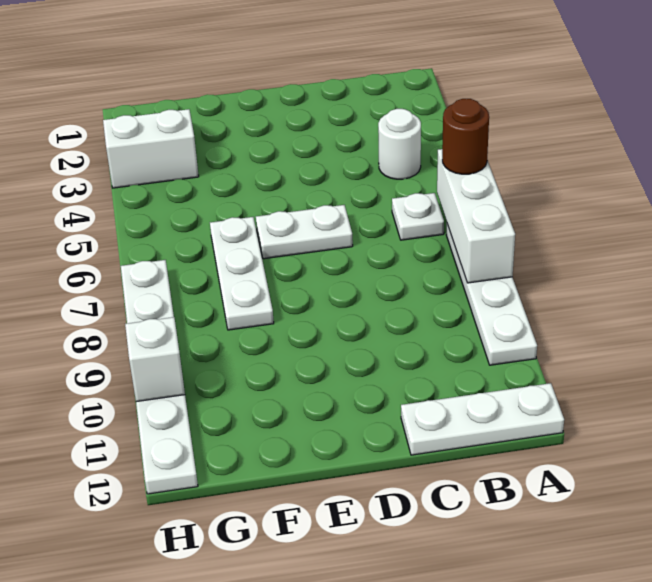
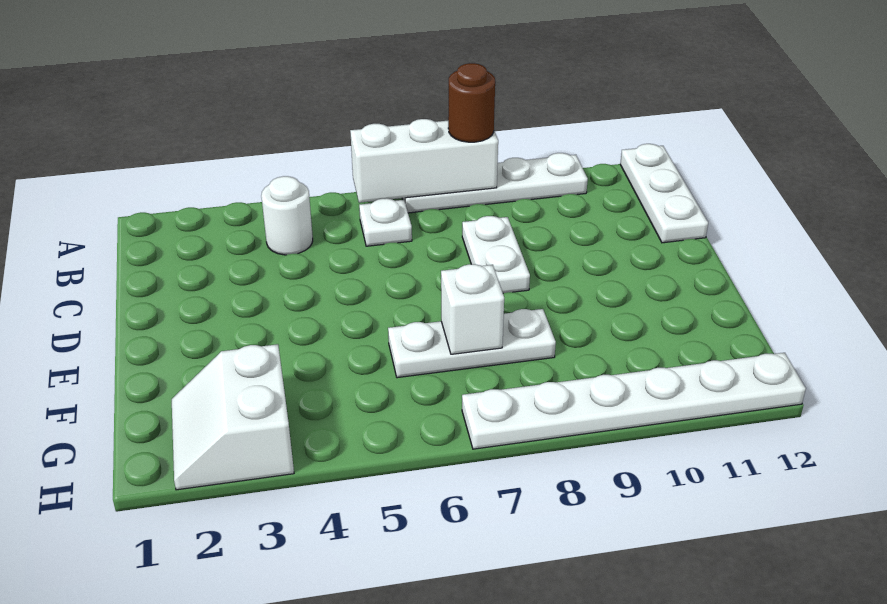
brown round brick A6 level 3 -> brown round brick A8 level 3
white plate D6:E6 level 1 -> white plate C8:D8 level 1
white brick H10 level 2 -> white brick F7 level 2

